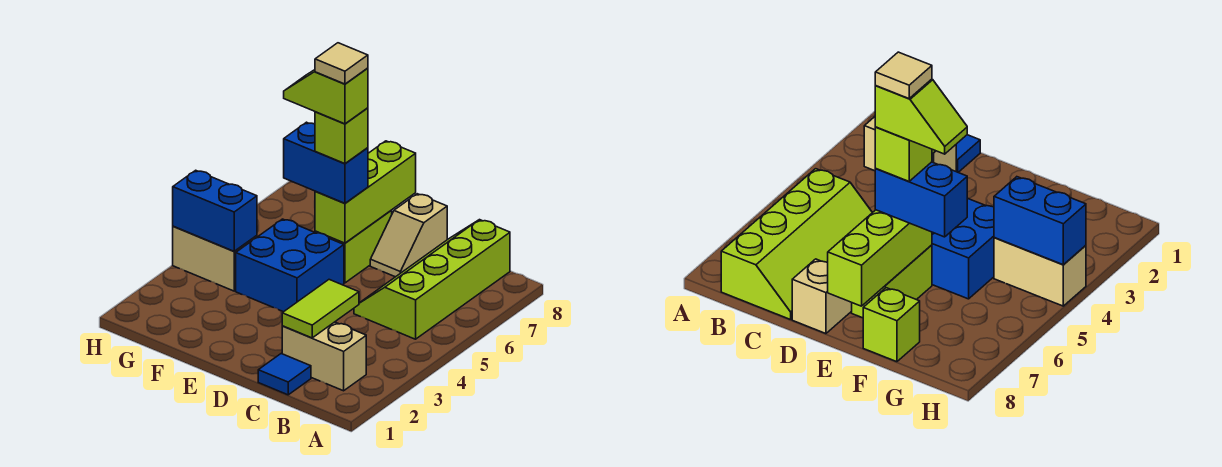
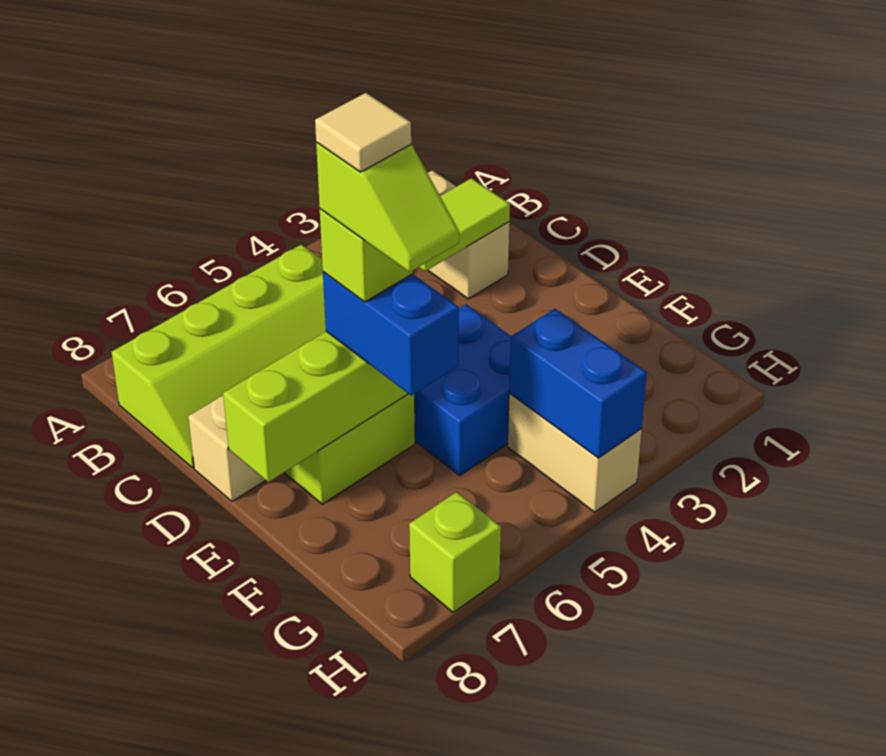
blue tile C1 level 1 -> none
lime brick F8 level 1 -> lime brick H7 level 1

